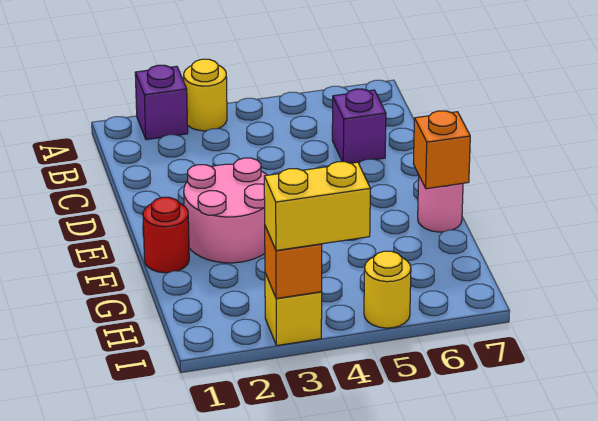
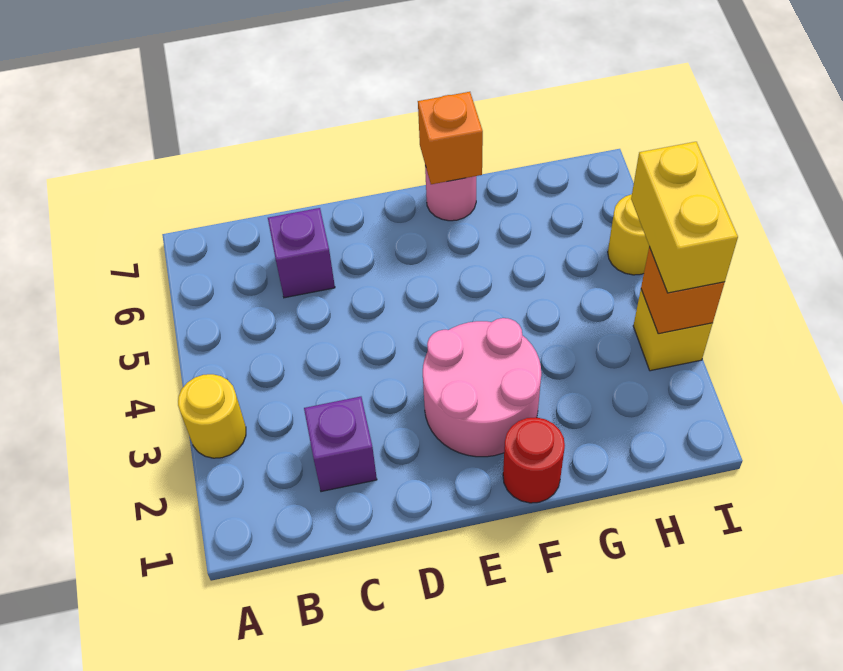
purple brick A2 level 1 -> purple brick C2 level 1

